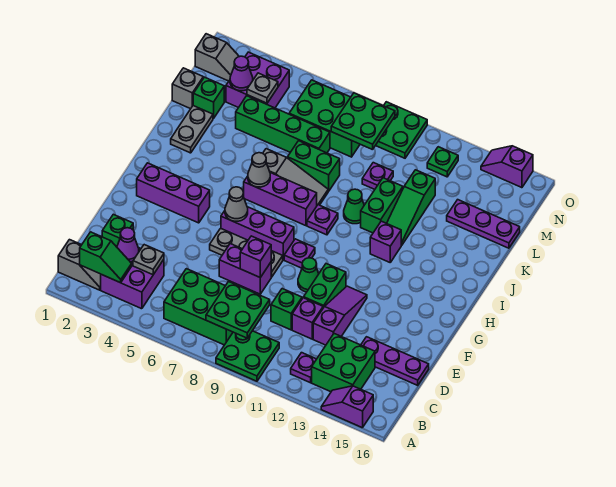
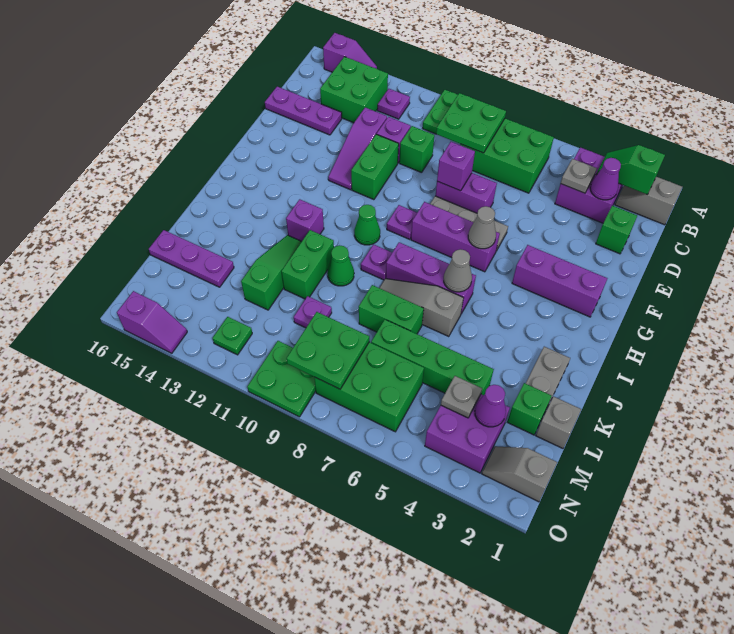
green cone F10 level 1 -> green cone H10 level 1

